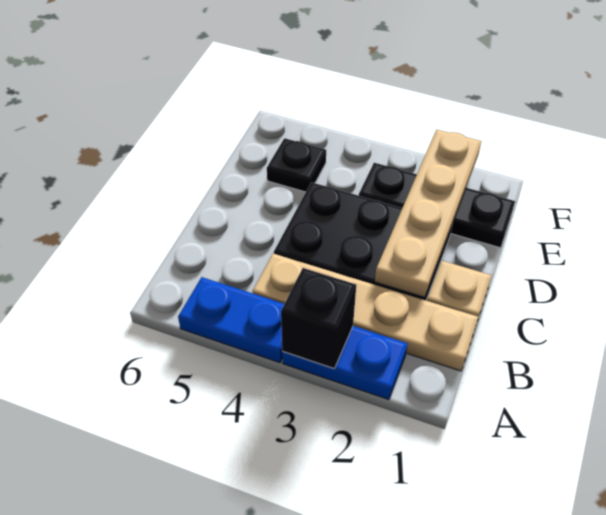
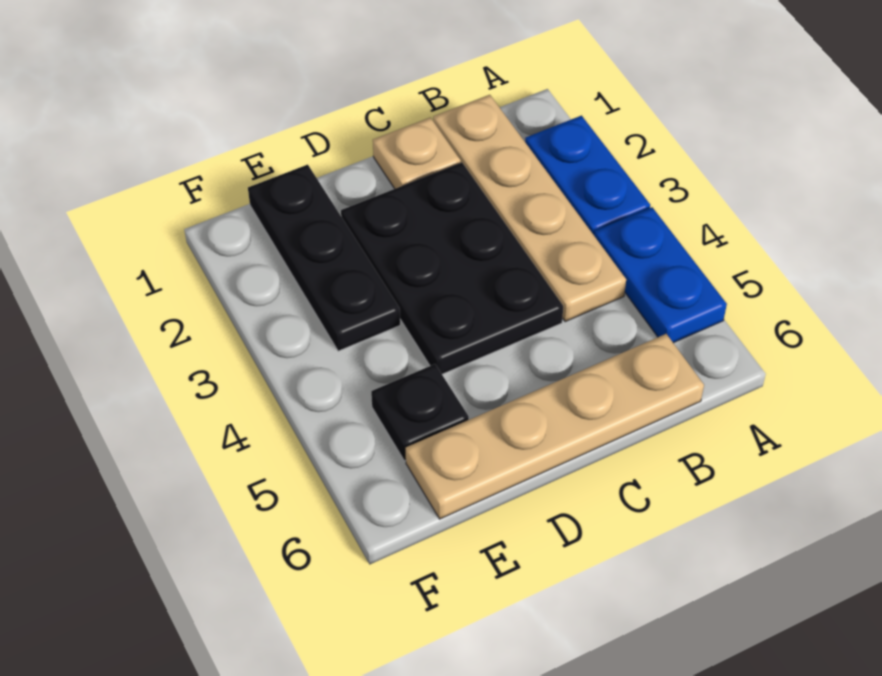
black brick A3 level 2 -> none
tan plate C2:F2 level 2 -> tan plate B6:E6 level 1

